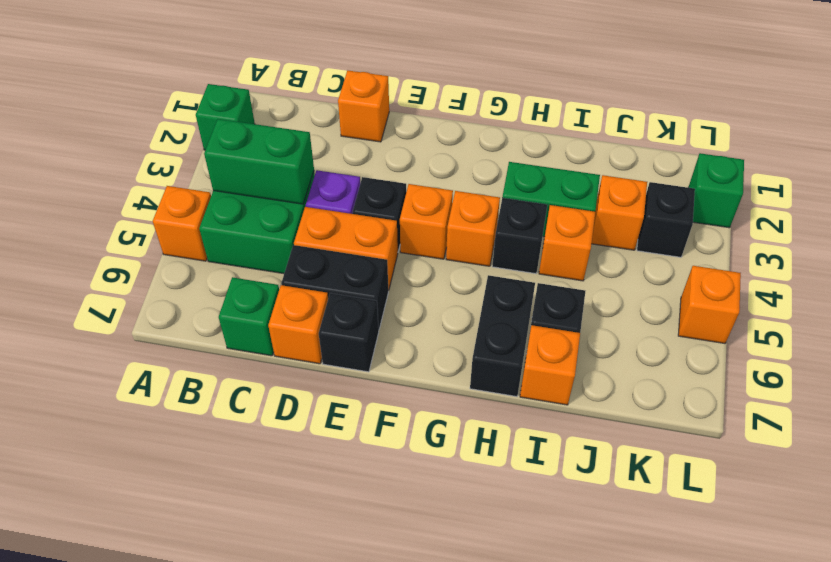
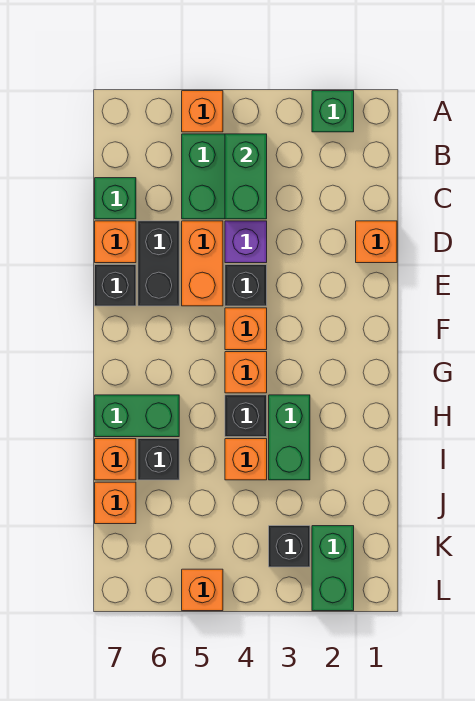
black brick H6:H7 level 1 -> green brick H6:H7 level 1
orange brick J3 level 1 -> orange brick J7 level 1
green brick L2 level 1 -> green brick K2:L2 level 1

